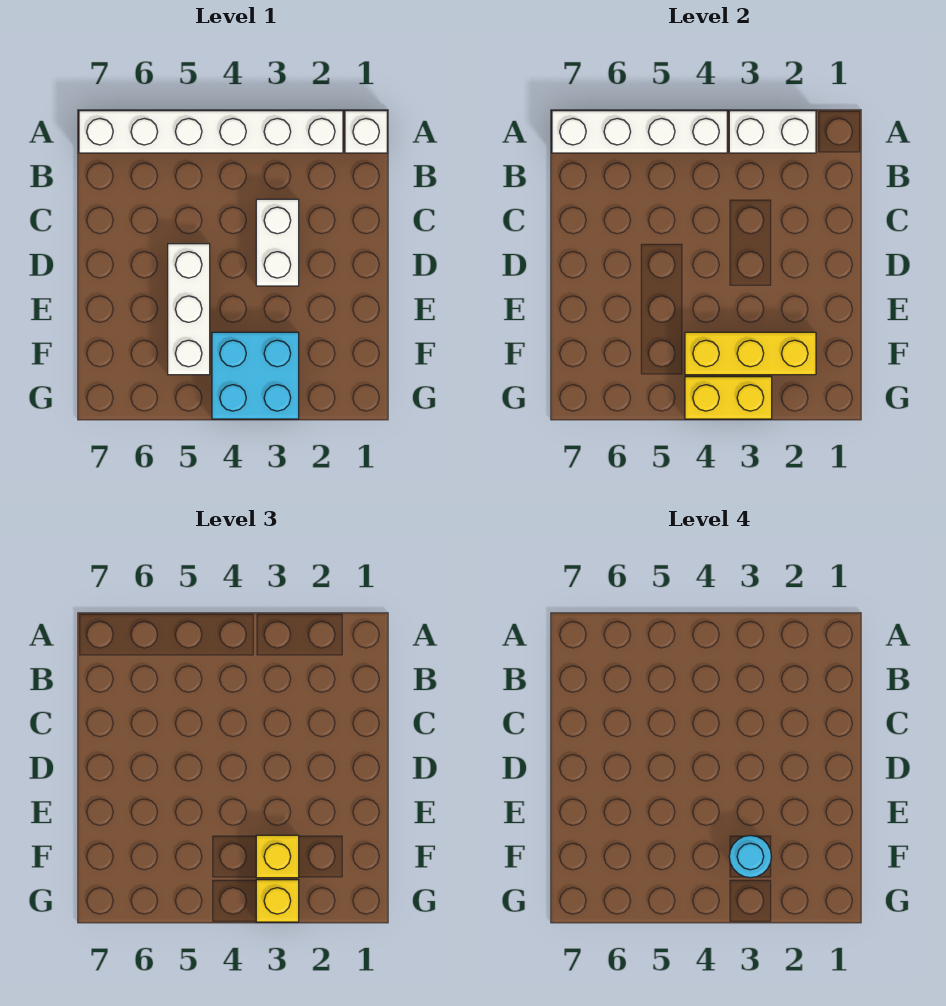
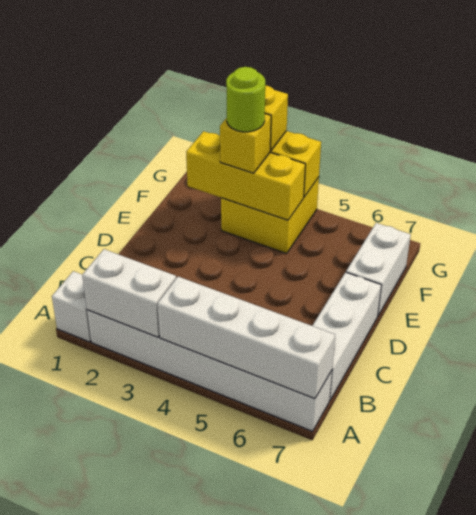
white brick C3:D3 level 1 -> white brick E7:F7 level 1
white brick D5:F5 level 1 -> white brick B7:D7 level 1
cyan brick F3:G4 level 1 -> yellow brick F3:G4 level 1
cyan round brick F3 level 4 -> lime round brick F3 level 4

